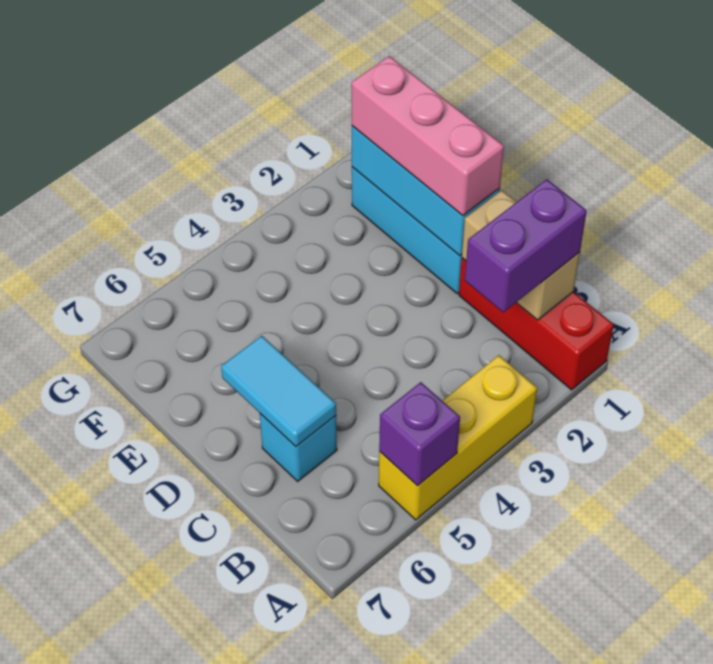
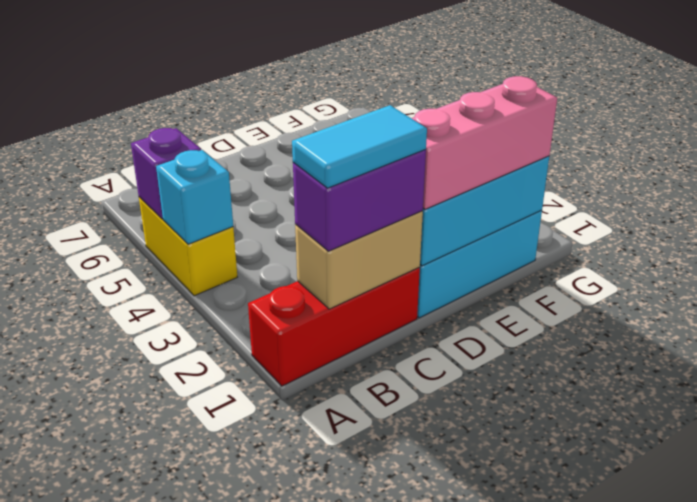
yellow brick A3:A5 level 1 -> yellow brick A4:A5 level 1
purple brick B1:B2 level 3 -> purple brick B1:C1 level 3
cyan brick C6 level 1 -> cyan brick A4 level 2
cyan tile C6:D6 level 2 -> cyan tile B1:C1 level 4

